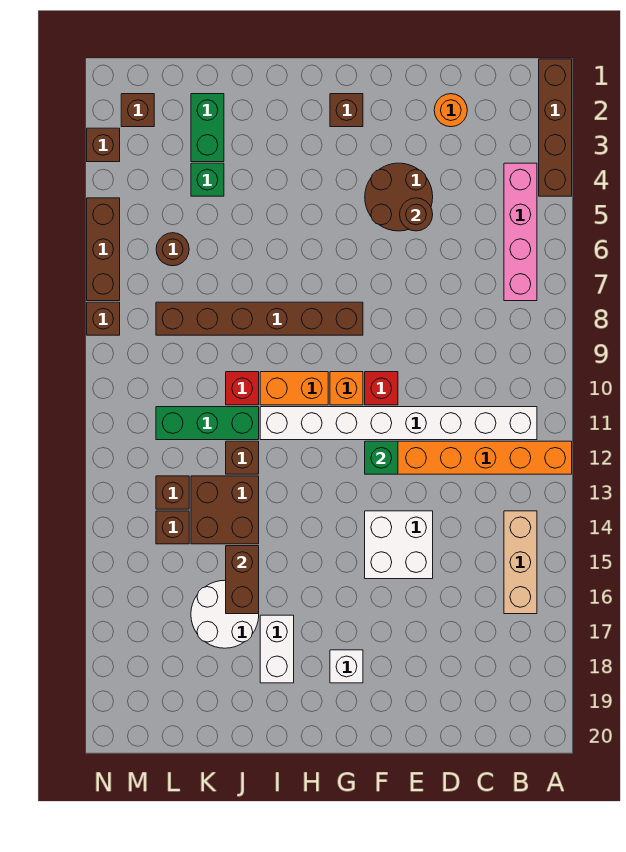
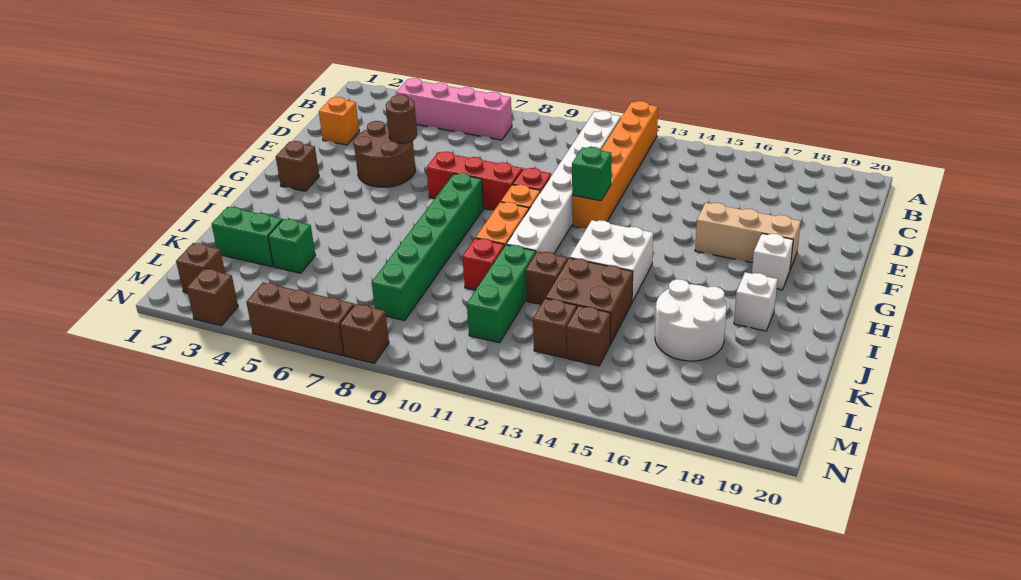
brown brick A1:A4 level 1 -> none
tan brick B14:B16 level 1 -> tan brick F16:F18 level 1
orange round brick D2 level 1 -> orange brick D2 level 1
white brick E14:F15 level 1 -> white brick H13:I14 level 1
none -> red brick F7:F9 level 1
brown brick G8:L8 level 1 -> green brick G8:L8 level 1
white brick I17:I18 level 1 -> white brick I18 level 1
brown brick J15:J16 level 2 -> none
brown round brick L6 level 1 -> none

